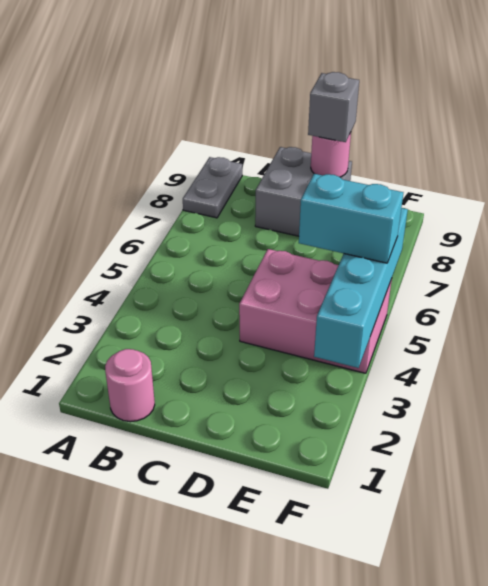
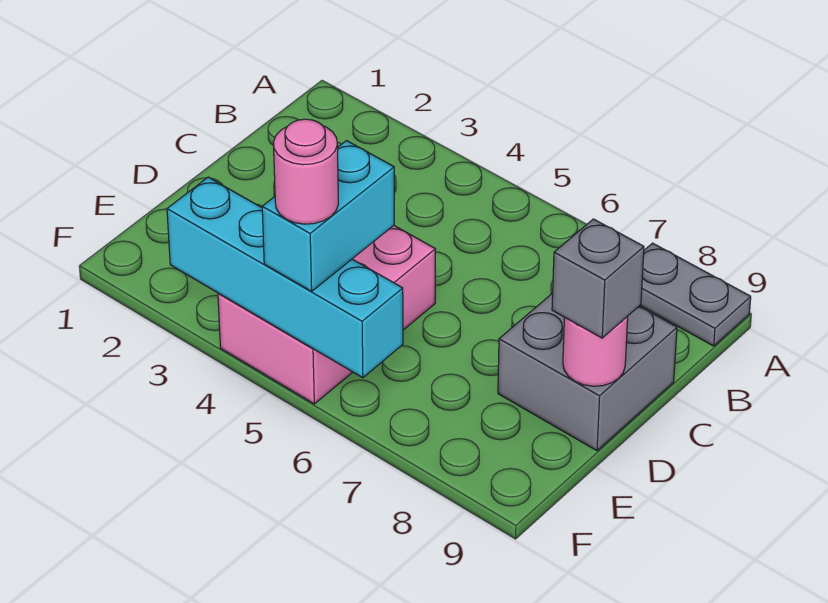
pink round brick B1 level 1 -> pink round brick F5 level 4

